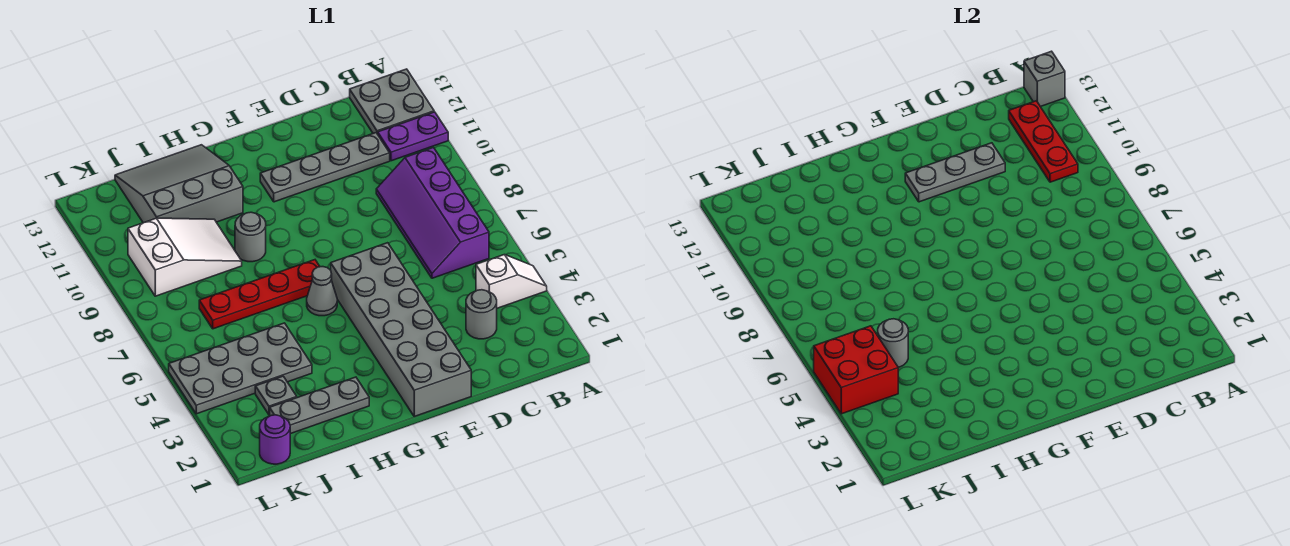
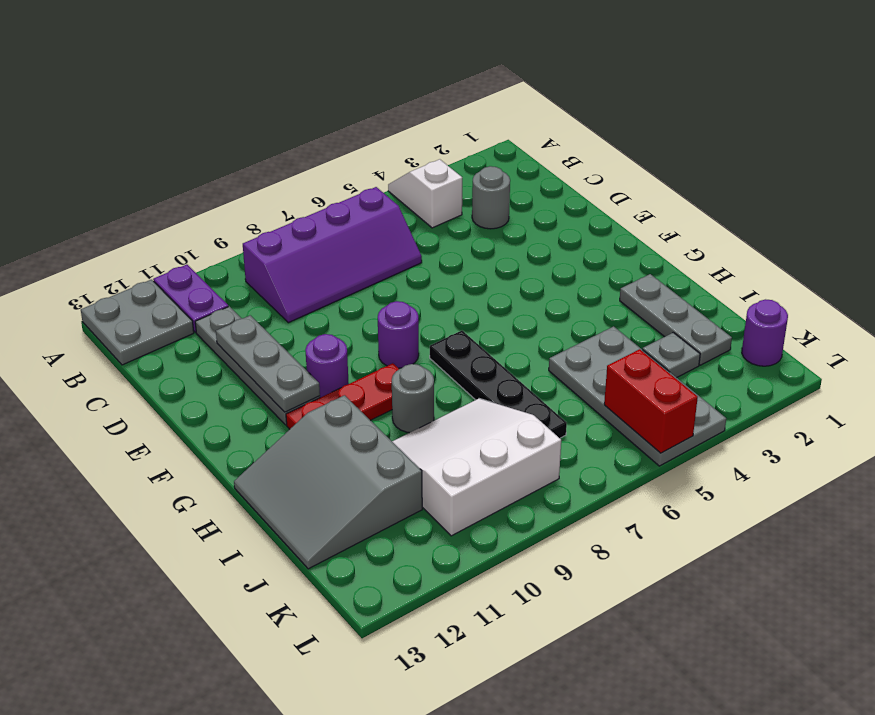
grey brick A13 level 2 -> none
red plate B10:B12 level 2 -> red plate G9:G11 level 1
grey brick E1:F6 level 1 -> none
none -> purple round brick F8 level 1
none -> purple round brick F10 level 1
grey cone G6 level 1 -> none
red plate G7:J7 level 1 -> black plate G7:J7 level 1
white slope I9:K10 level 1 top K -> white slope I8:K10 level 1 top K
grey round brick J5 level 2 -> none
red brick K4:L5 level 2 -> red brick K5:L5 level 2

